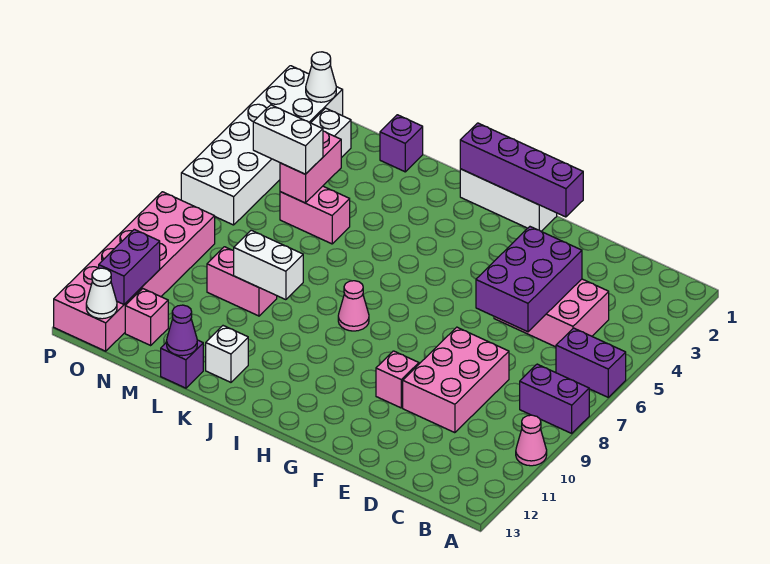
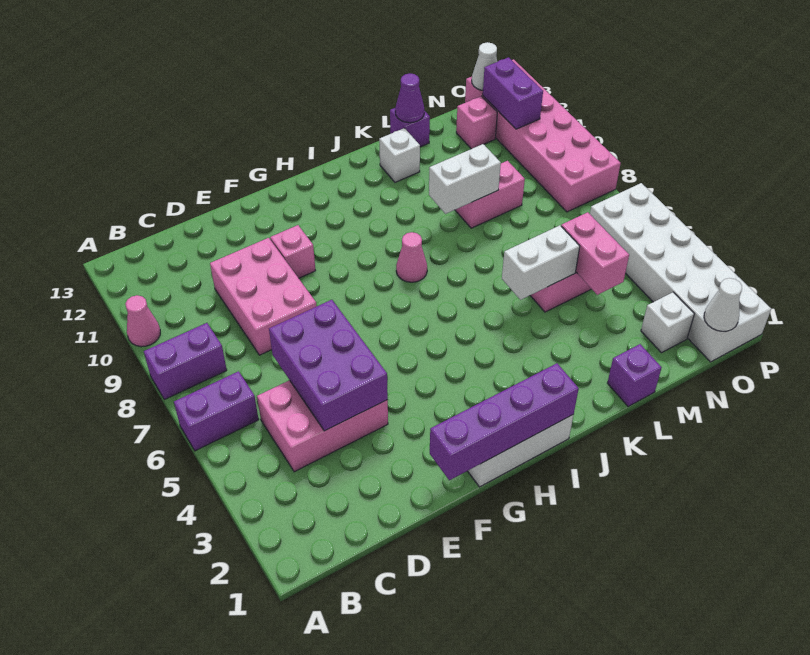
white brick M5:N5 level 3 -> white brick K5:L5 level 2

